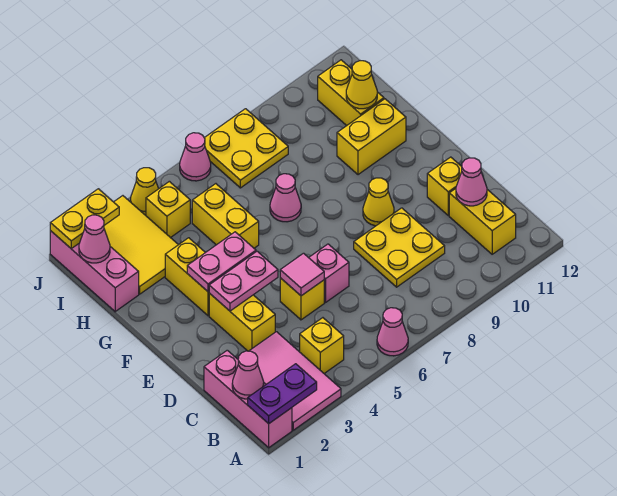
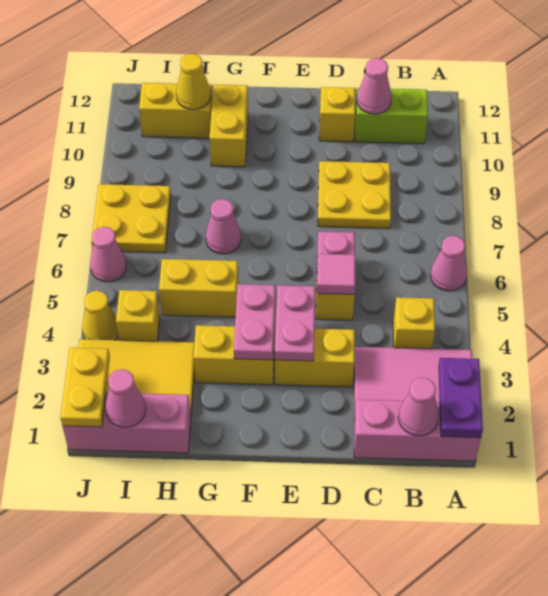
yellow brick B11:C11 level 1 -> lime brick B11:C11 level 1
yellow cone E9 level 1 -> none

